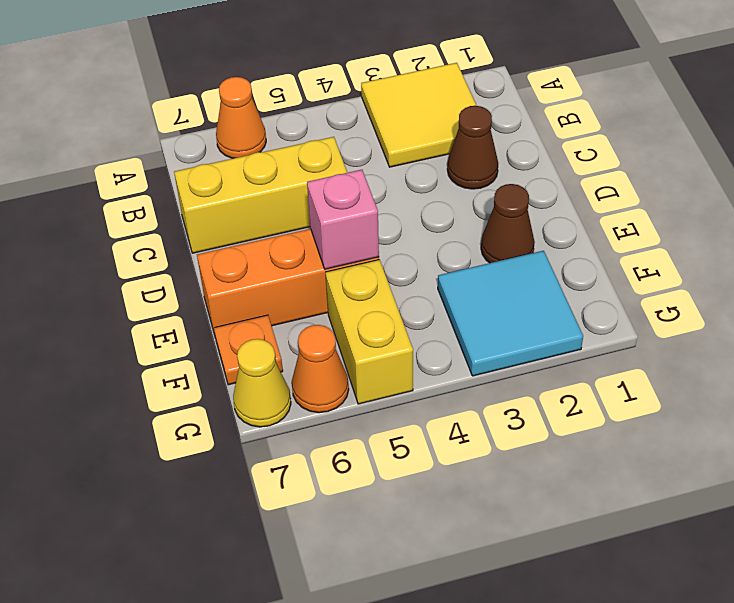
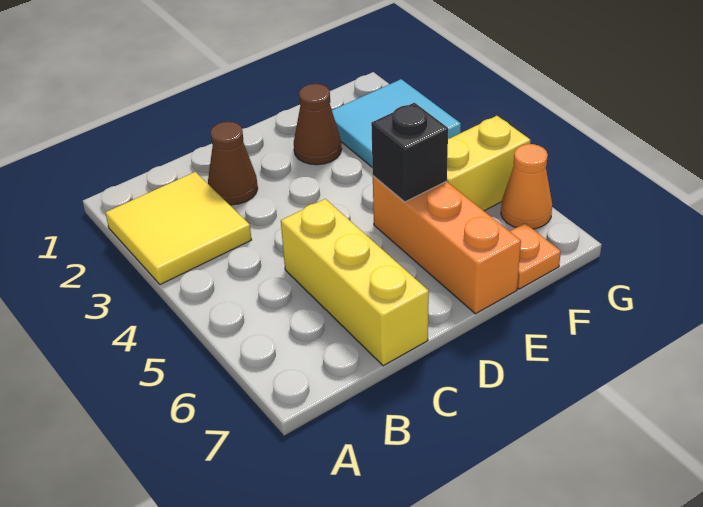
orange cone A6 level 1 -> none
pink brick E5 level 2 -> black brick E5 level 2
yellow cone G7 level 1 -> none

